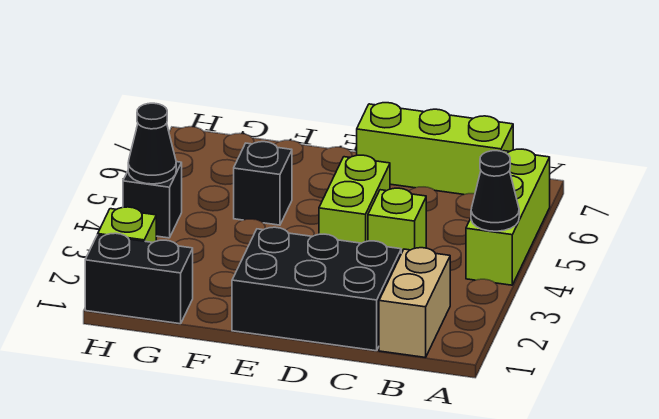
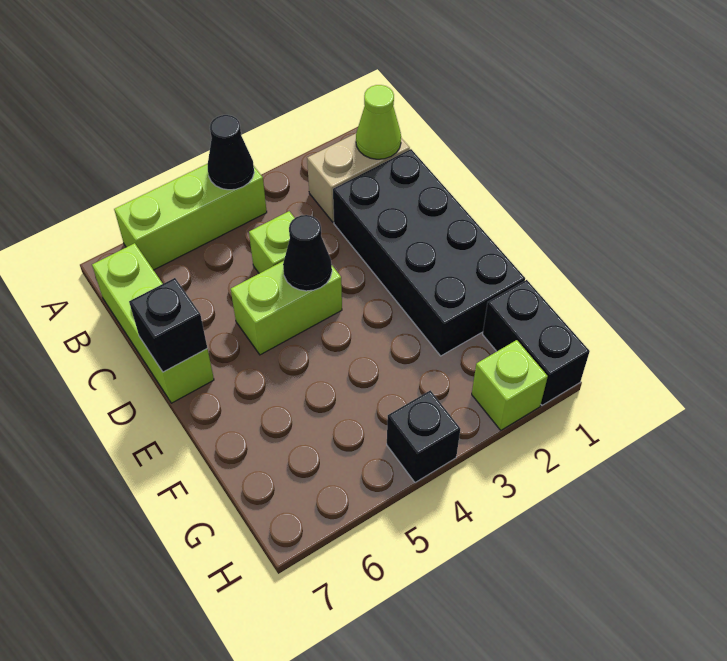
none -> lime cone B1 level 2
black brick C1:E2 level 1 -> black brick C1:F2 level 1
black brick F5 level 1 -> black brick D7 level 2
black cone H4 level 2 -> black cone D4 level 2

